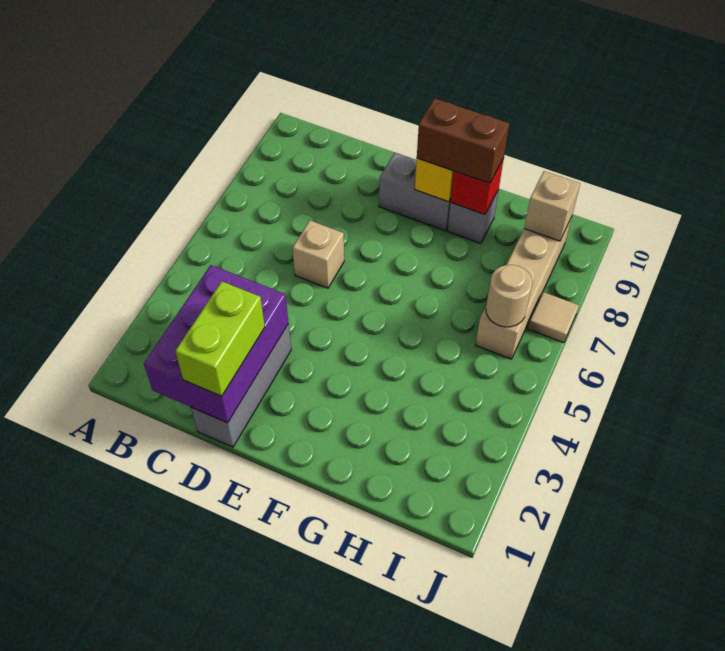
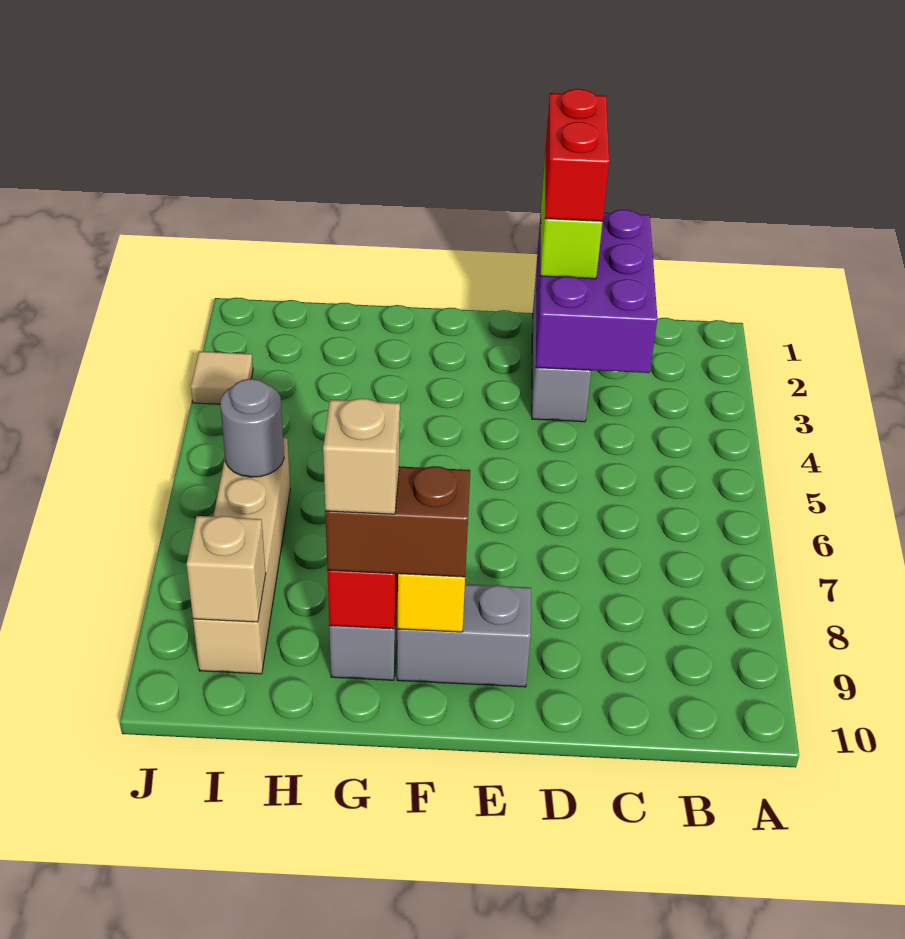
none -> red brick D1:D2 level 4
tan brick D6 level 1 -> tan brick G9 level 4
tan round brick I6 level 2 -> grey round brick I6 level 2
tan tile J7 level 1 -> tan tile J3 level 1

